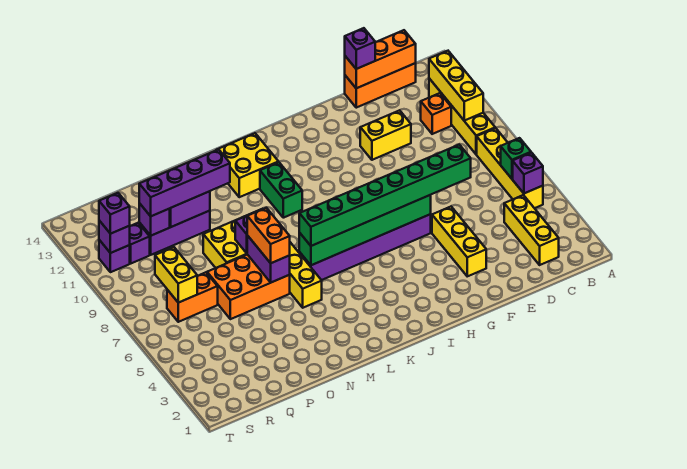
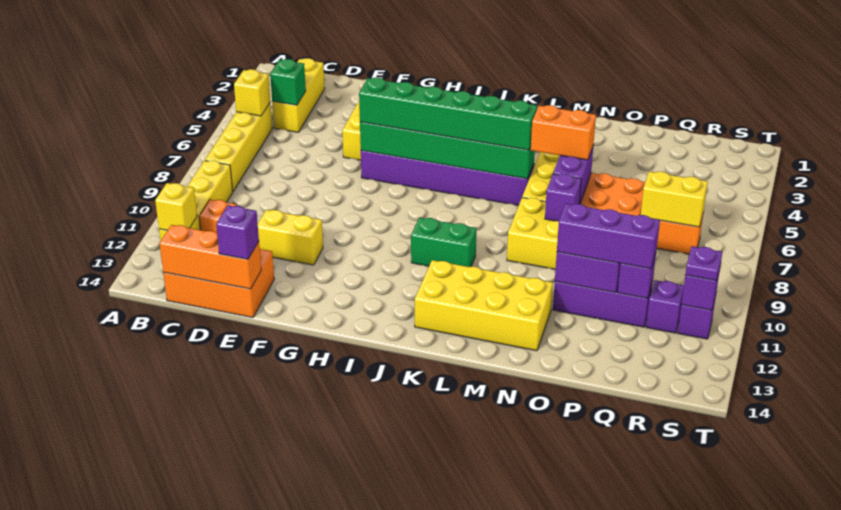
purple brick B5 level 2 -> yellow brick B5 level 2
green brick B6 level 2 -> green brick C4 level 2
yellow brick B10:B12 level 2 -> yellow brick B12 level 2
orange brick C14:E14 level 1 -> orange brick C13:E14 level 1
green brick E6:L6 level 3 -> green brick G6:L6 level 3
green brick K10:K11 level 1 -> green brick J10:K10 level 1
yellow brick K12:L13 level 1 -> yellow brick K12:N13 level 1
orange brick N6:N7 level 3 -> orange brick M6:N6 level 3
purple brick N11:Q11 level 3 -> purple brick O11:Q11 level 3
yellow brick R7:R8 level 2 -> yellow brick Q7:R7 level 2
purple brick S11 level 3 -> purple plate S11 level 3

